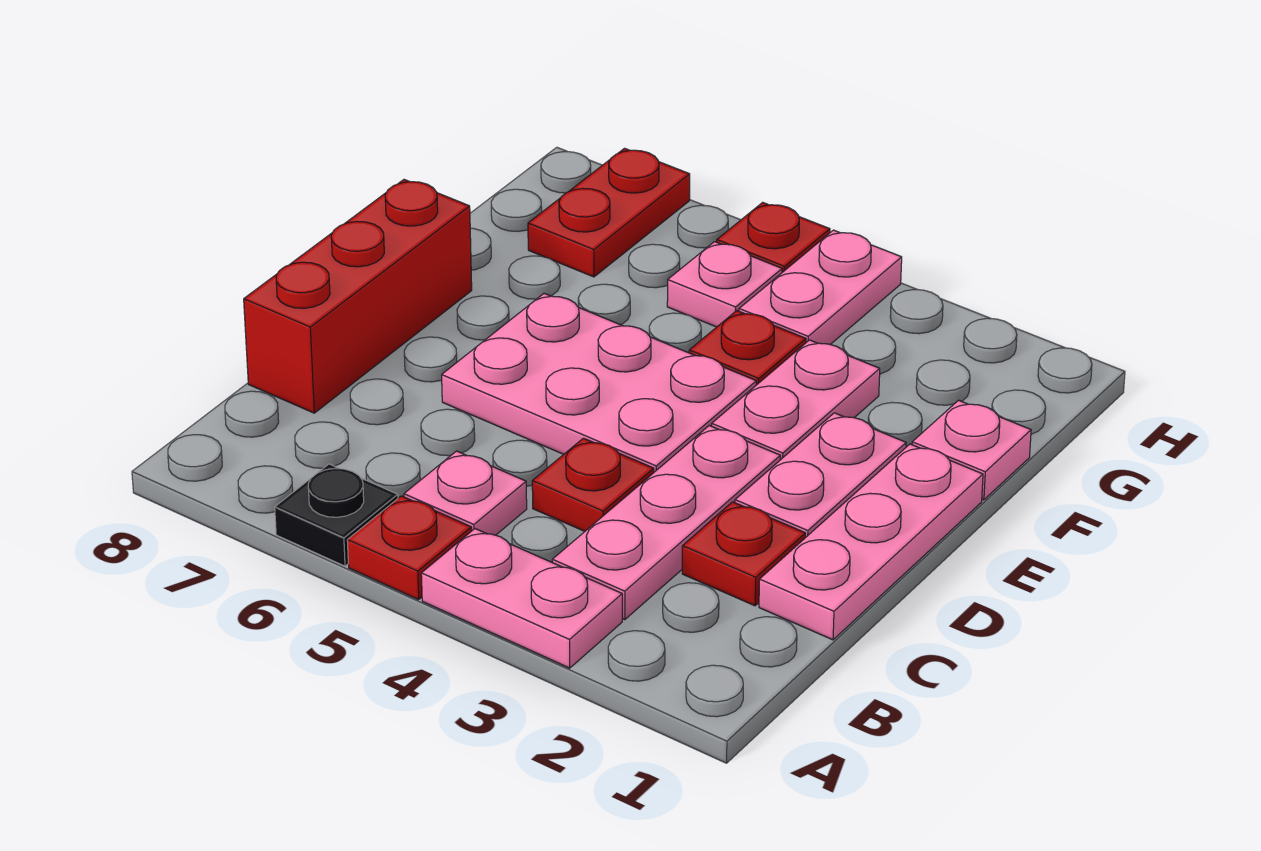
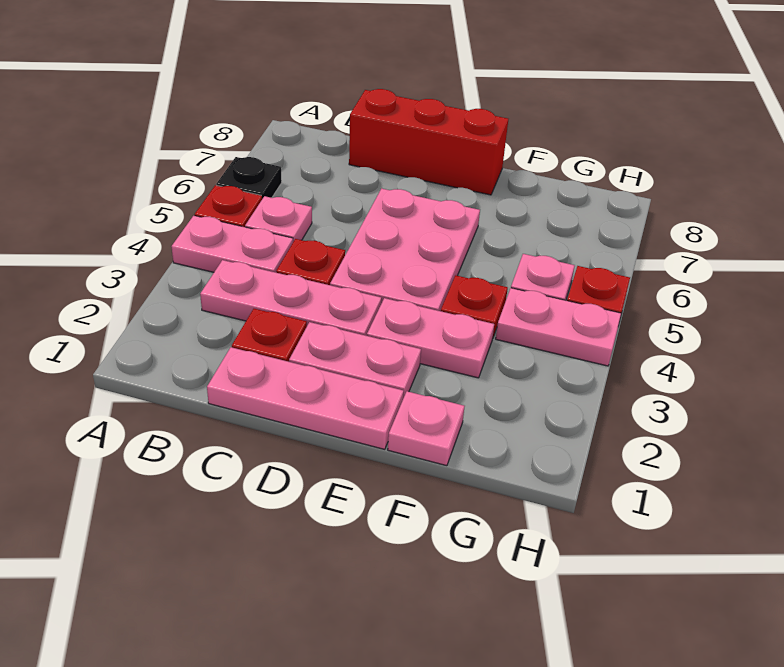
pink plate A3:A4 level 1 -> pink plate A4:B4 level 1
red plate G7:H7 level 1 -> none

